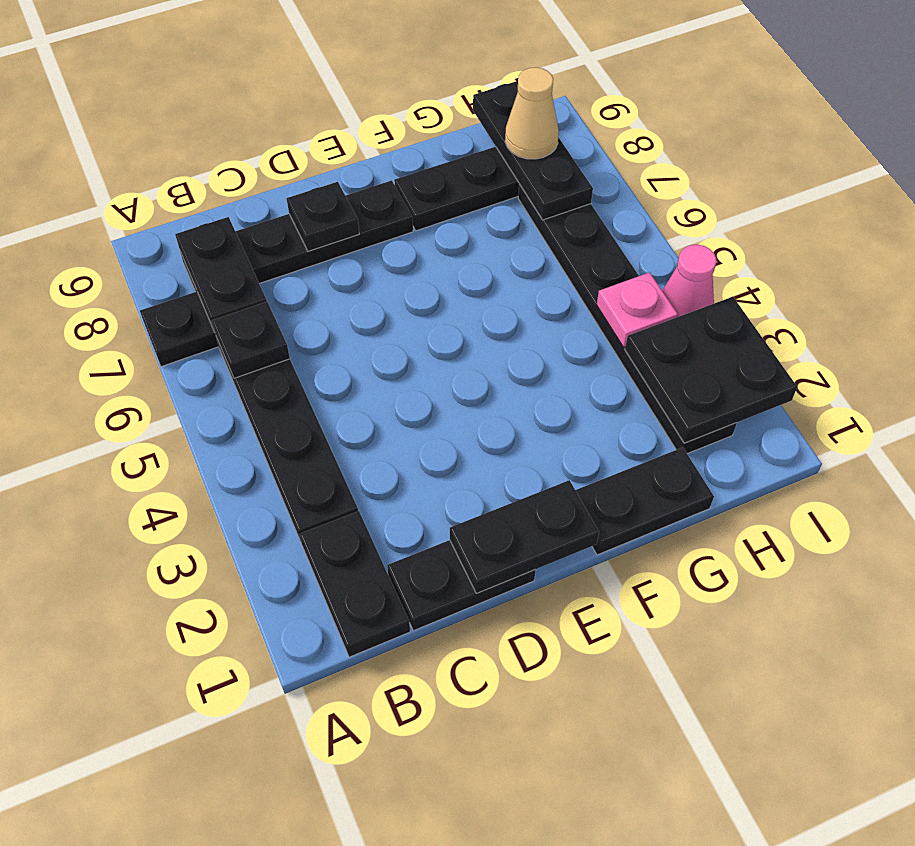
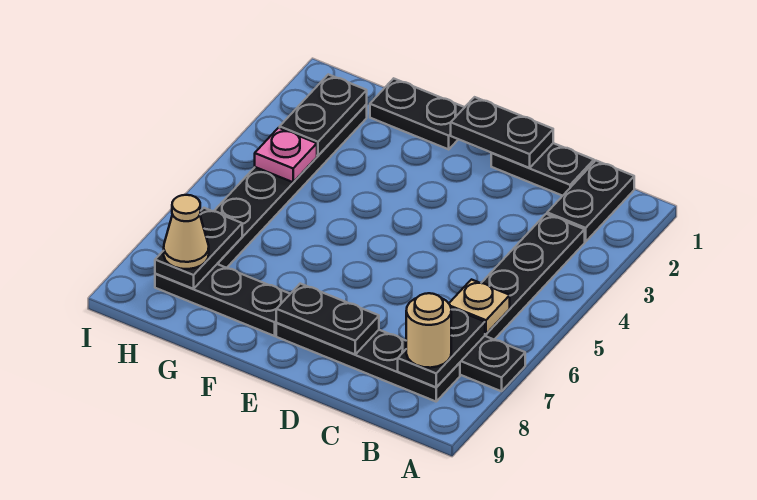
black plate B6 level 2 -> tan plate B6 level 2
none -> tan round brick B8 level 3
black plate D8 level 2 -> black plate D8:E8 level 2
black plate H2:I3 level 2 -> black plate H2:H3 level 2
black plate H7:H9 level 2 -> black plate H7:H8 level 2
pink cone I4 level 1 -> none

